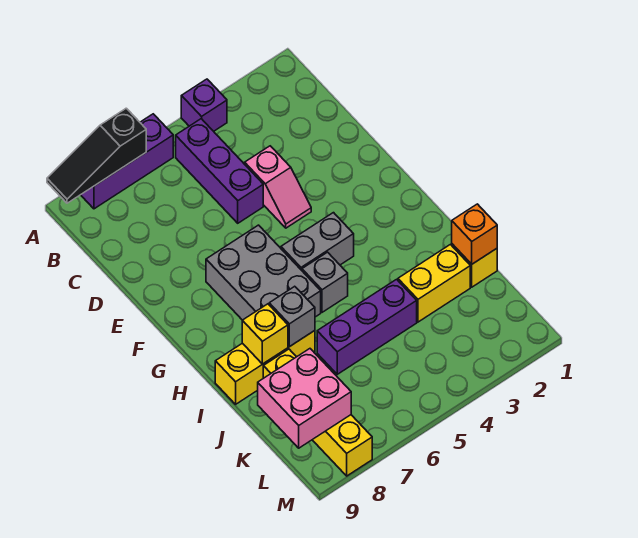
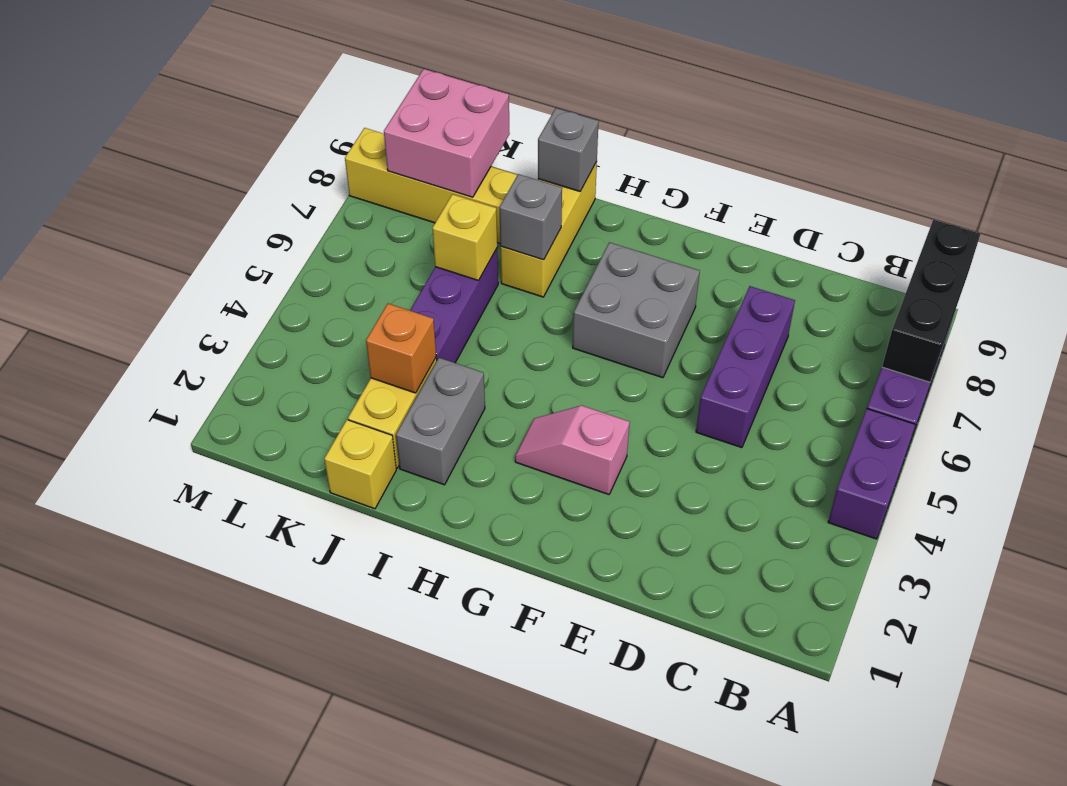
purple brick A4 level 1 -> purple brick A4:A5 level 1
black slope A7:A9 level 2 top 7 -> black brick A7:A9 level 2
purple brick B5:D5 level 1 -> purple brick D5:D7 level 1
pink slope D4:E4 level 1 top D -> pink slope F3:G3 level 1 top F
grey brick F6:H7 level 1 -> grey brick F6:G7 level 1
grey brick G4:G5 level 1 -> grey brick I2:I3 level 1
grey brick H5 level 1 -> grey brick I9 level 2
yellow brick I8 level 2 -> yellow brick J6 level 2
orange brick J1 level 2 -> orange brick J3 level 2

